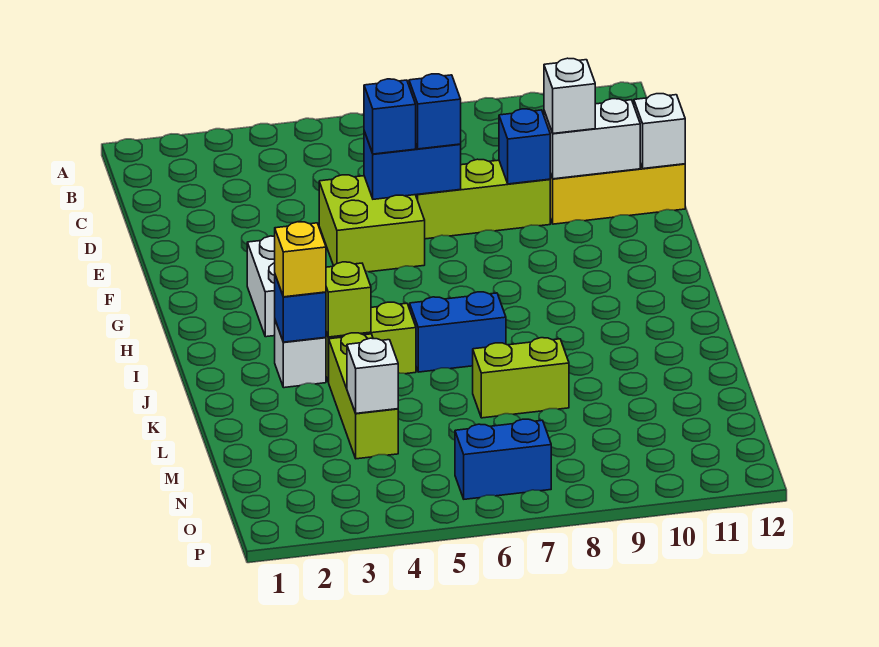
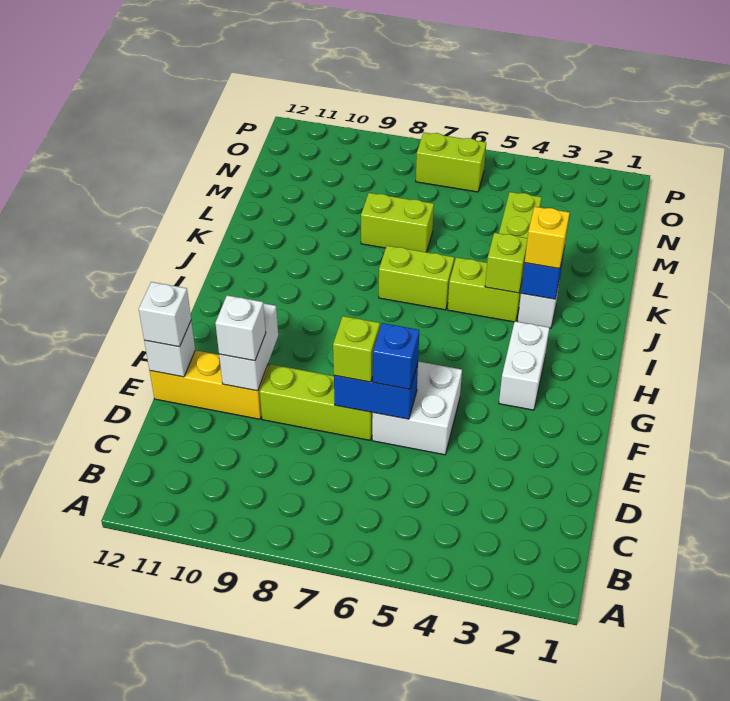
lime brick E5:F6 level 1 -> white brick E5:F6 level 1
blue brick E7 level 3 -> lime brick E7 level 3
blue brick E9 level 2 -> none
white brick E10:E11 level 2 -> white brick E10:F10 level 2
blue brick J6:J7 level 1 -> lime brick J6:J7 level 1
white brick M4 level 2 -> white brick E12 level 3
blue brick O6:O7 level 1 -> lime brick O6:O7 level 1

